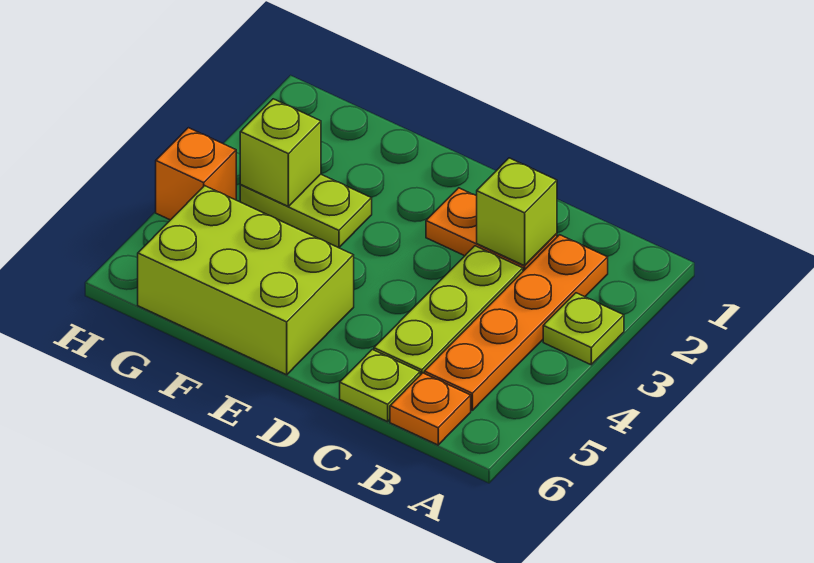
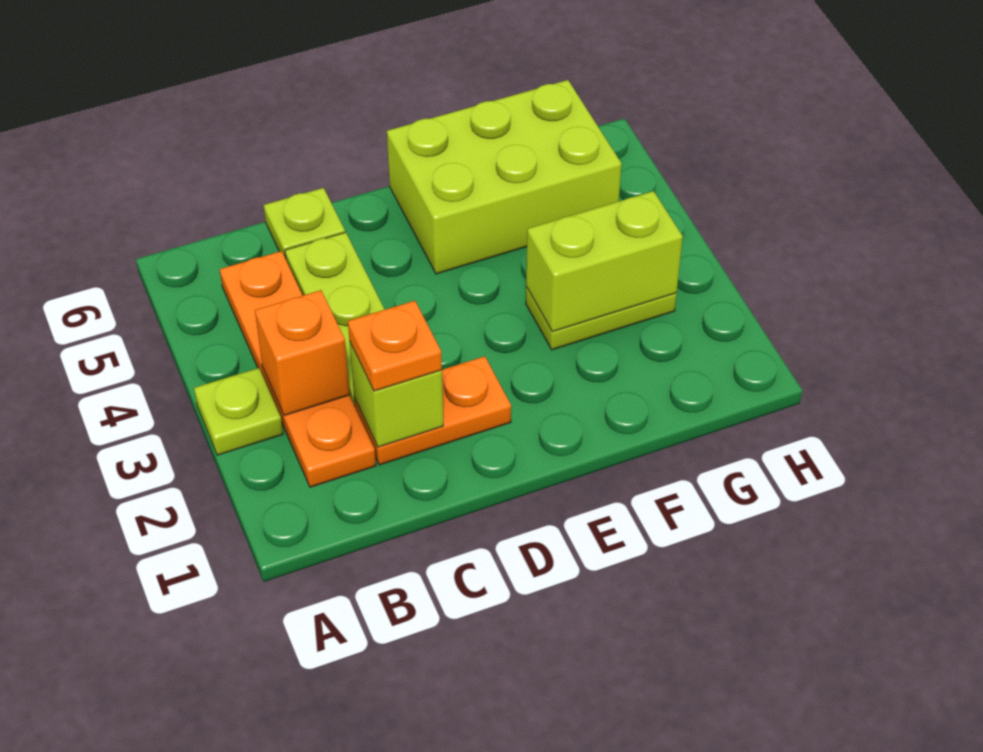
orange plate B6 level 1 -> orange plate C2 level 3
lime brick G3 level 2 -> lime brick F3:G3 level 2
orange brick H4 level 1 -> orange brick B3 level 2

